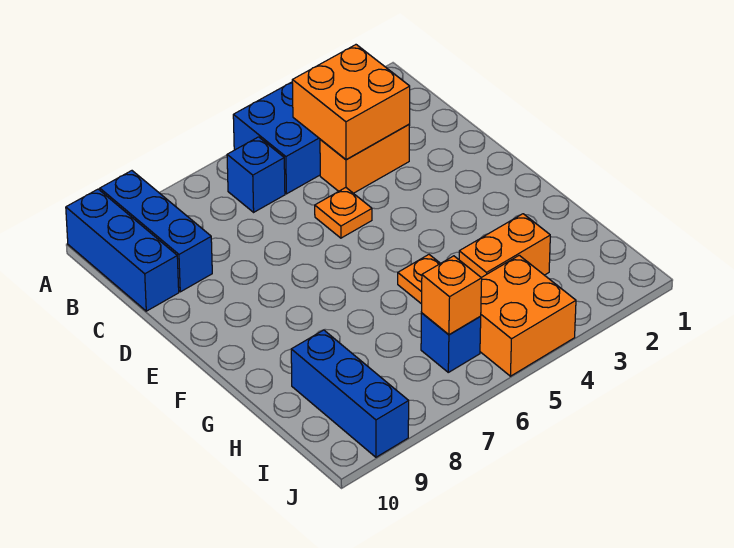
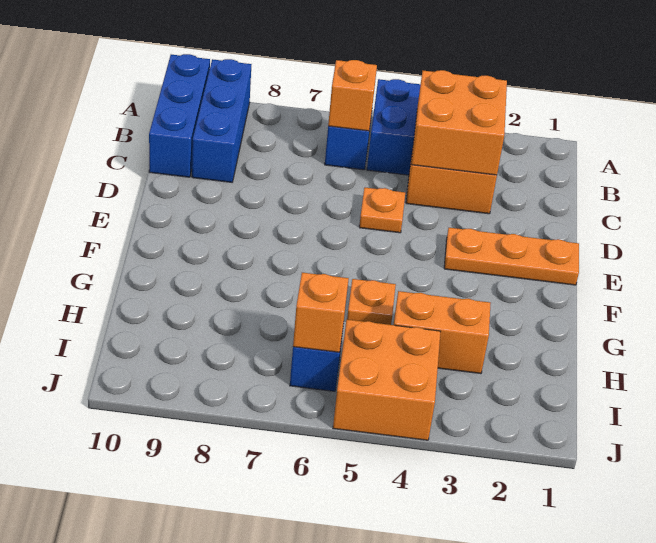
none -> orange brick B6 level 2
none -> orange plate E1:E3 level 1
blue brick H9:J9 level 1 -> none

